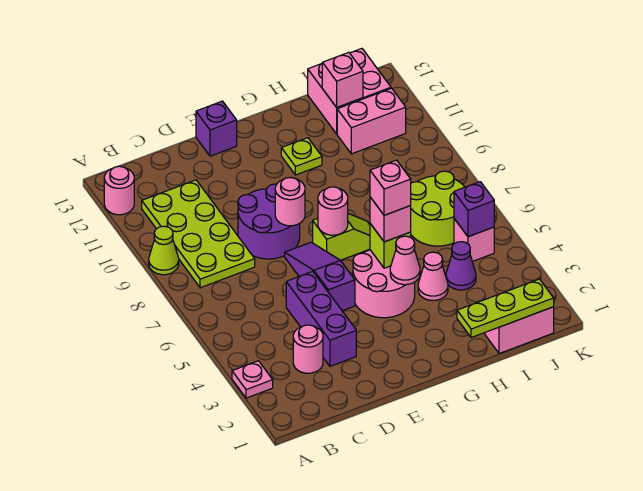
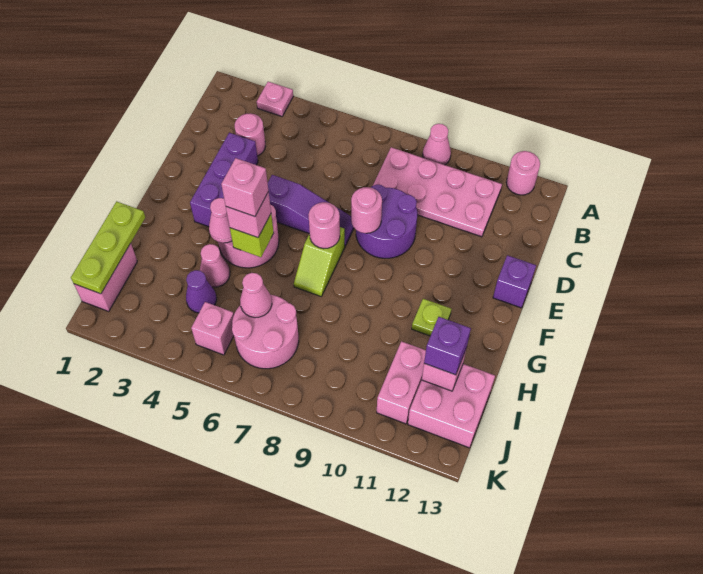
lime cone A9 level 1 -> pink cone A9 level 1
lime plate B8:C11 level 1 -> pink plate B8:C11 level 1
purple brick D3:D5 level 1 -> purple brick D3:F3 level 1
lime round brick I6:J7 level 1 -> pink round brick I6:J7 level 1
none -> pink cone I6 level 2
purple brick J5 level 2 -> purple brick I12 level 3

